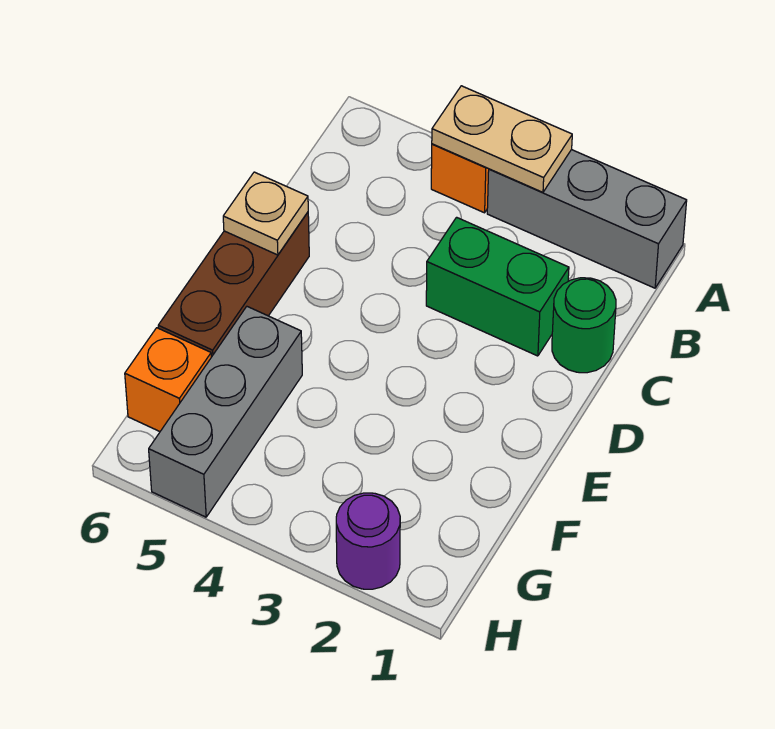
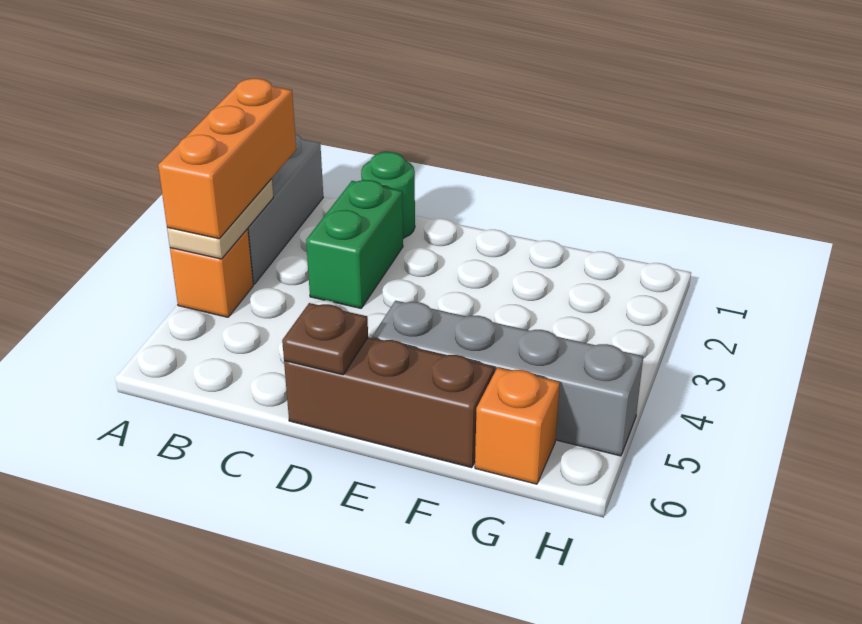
none -> orange brick A2:A4 level 3
tan plate D6 level 2 -> brown plate D6 level 2
grey brick F5:H5 level 1 -> grey brick E5:H5 level 1
purple round brick H2 level 1 -> none

